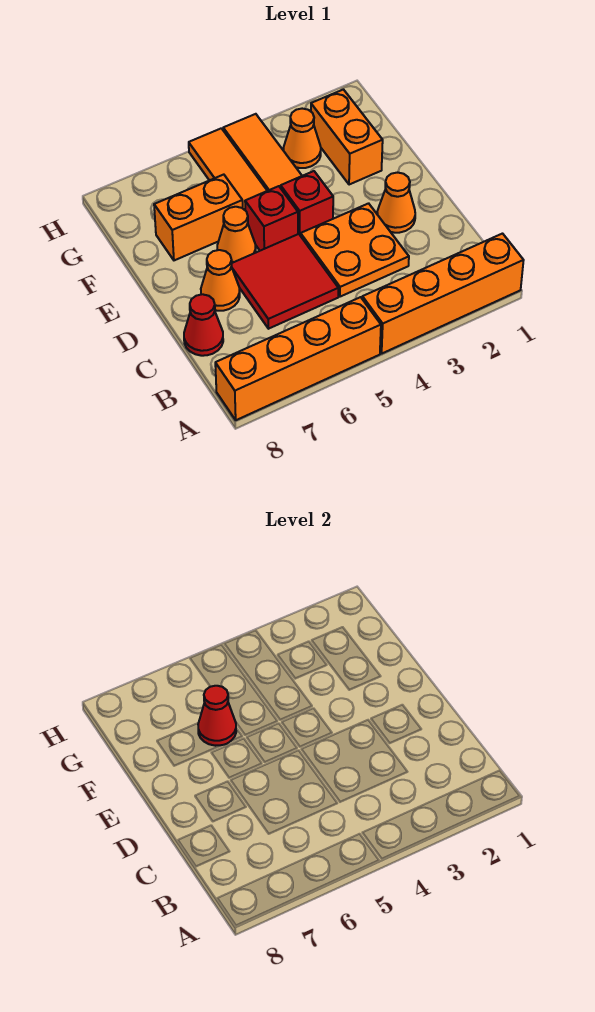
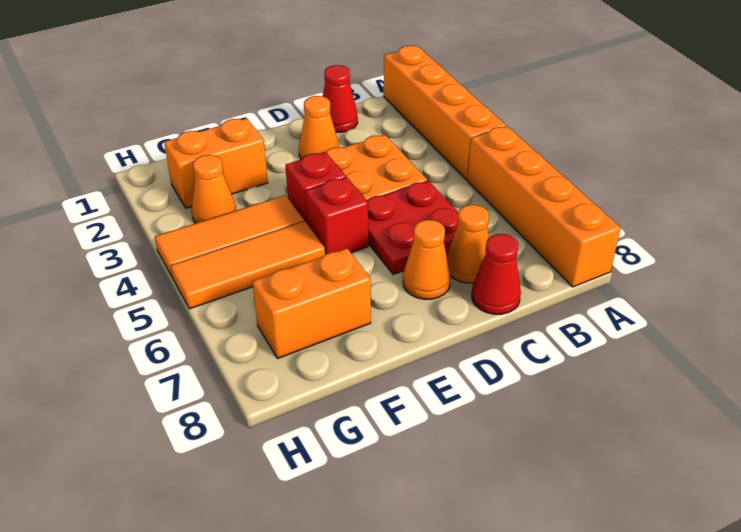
red tile C5:D6 level 1 -> red plate C5:D6 level 1
orange cone E6 level 1 -> orange cone C7 level 1
orange brick F6:F7 level 1 -> orange brick F7:G7 level 1
red cone F6 level 2 -> red cone C1 level 1

